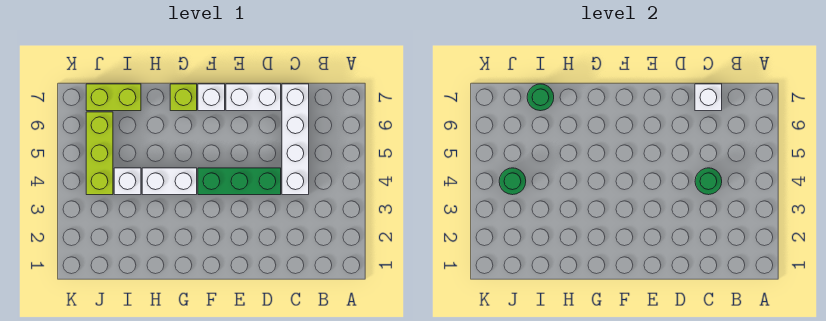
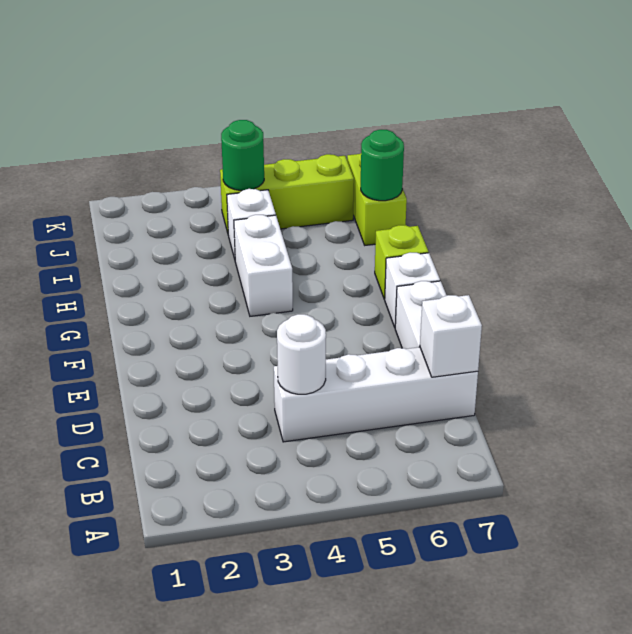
green round brick C4 level 2 -> white round brick C4 level 2
green brick D4:F4 level 1 -> none

